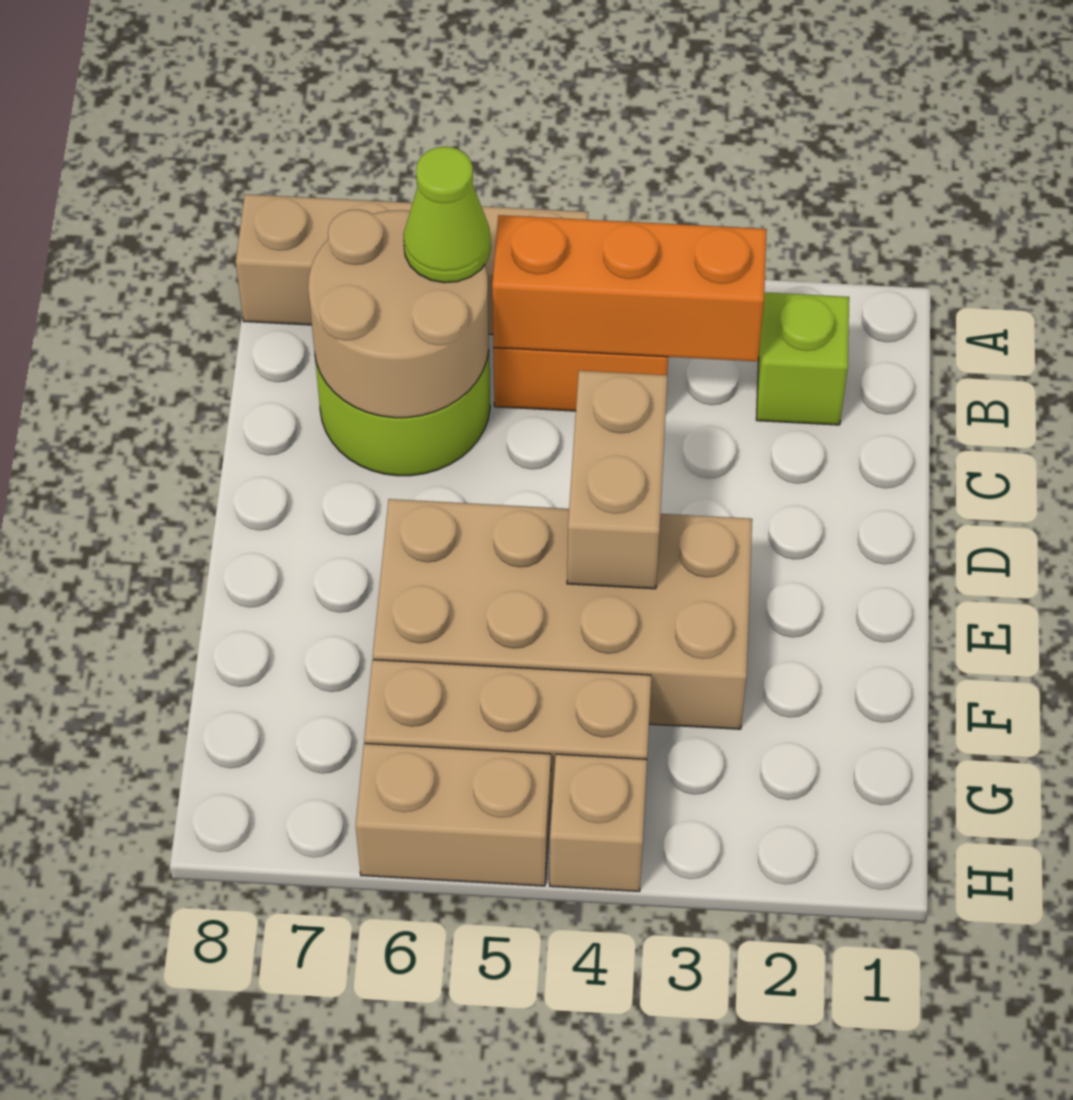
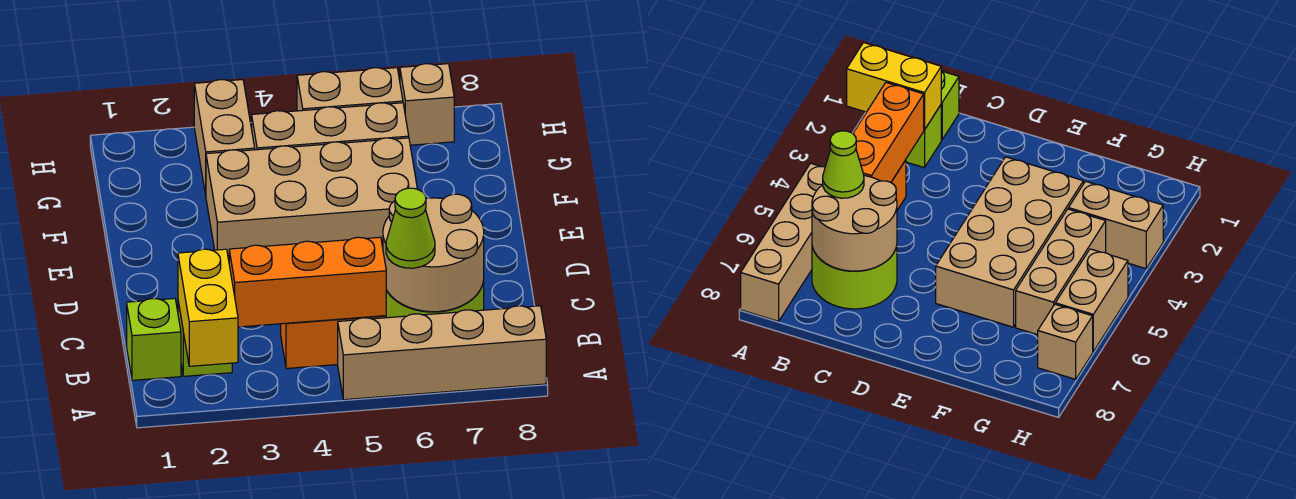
none -> yellow brick A2:B2 level 2
none -> lime brick B1 level 1
tan brick D4:E4 level 2 -> tan brick G3:H3 level 1
tan brick H4 level 1 -> tan brick H7 level 1

